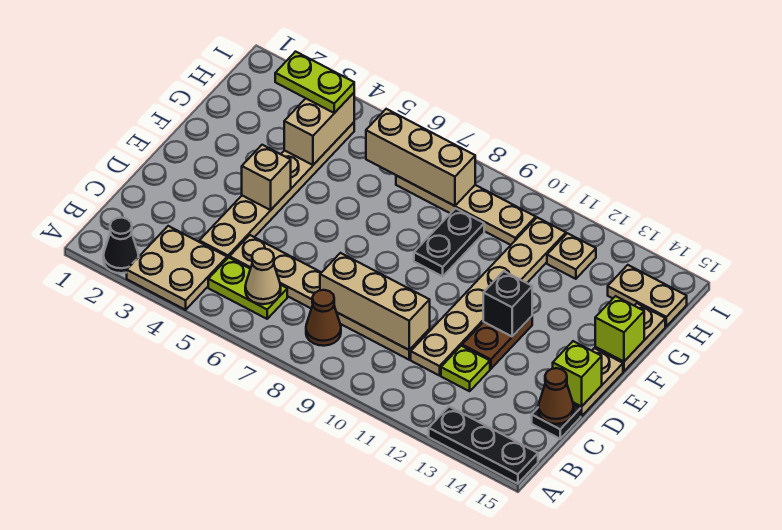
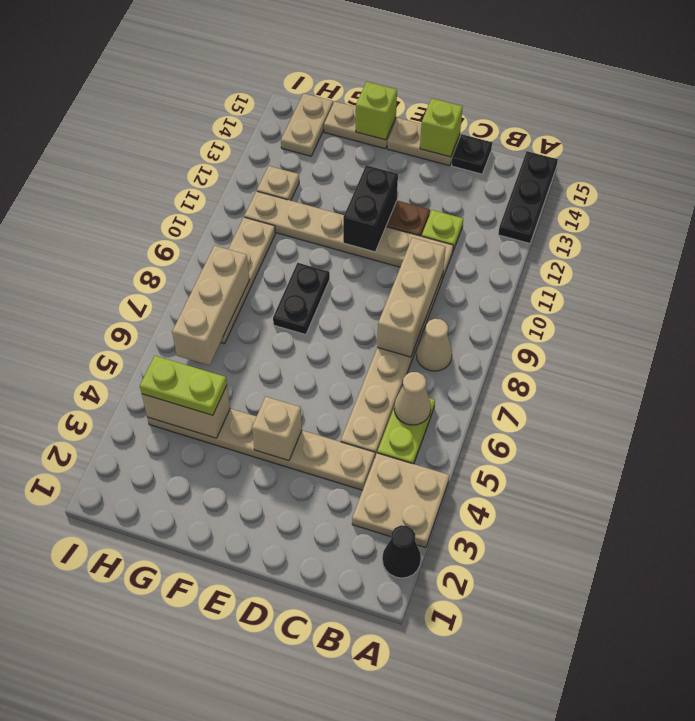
brown cone B8 level 1 -> tan cone B8 level 1
brown cone C15 level 2 -> none
black brick E12 level 2 -> black brick E11:E12 level 2
black plate F9:G9 level 1 -> black plate F8:F9 level 1
lime plate H3:H4 level 3 -> lime plate G4:H4 level 3

